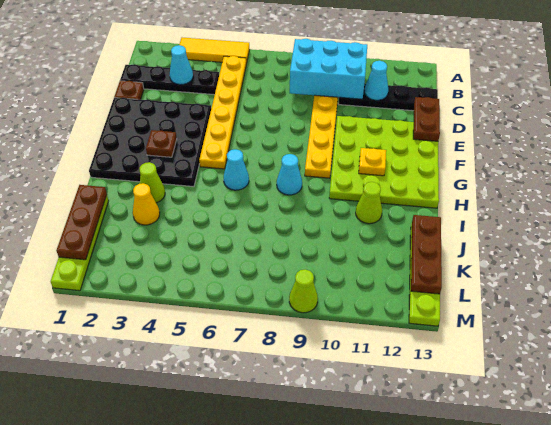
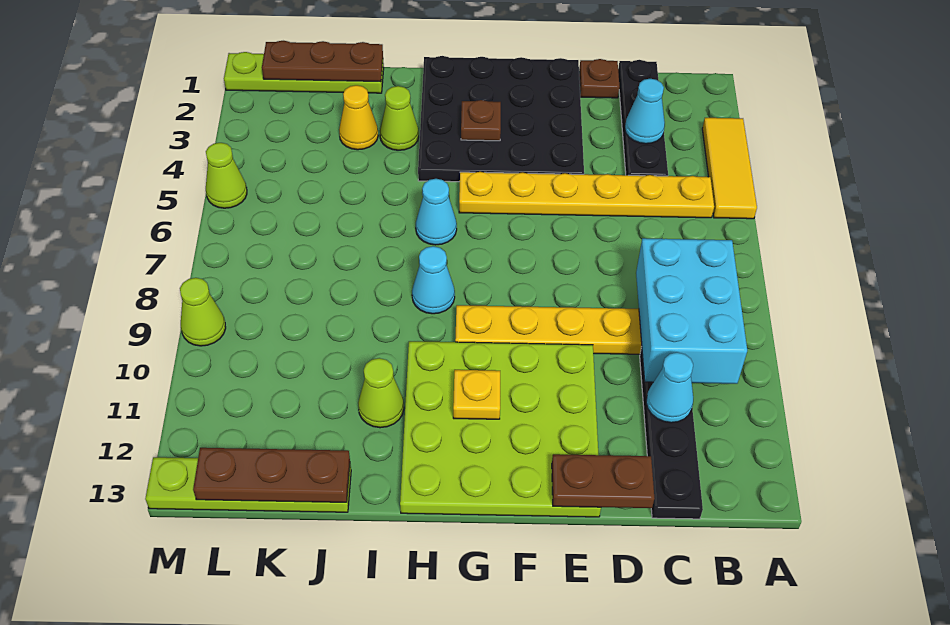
none -> lime cone M5 level 1

